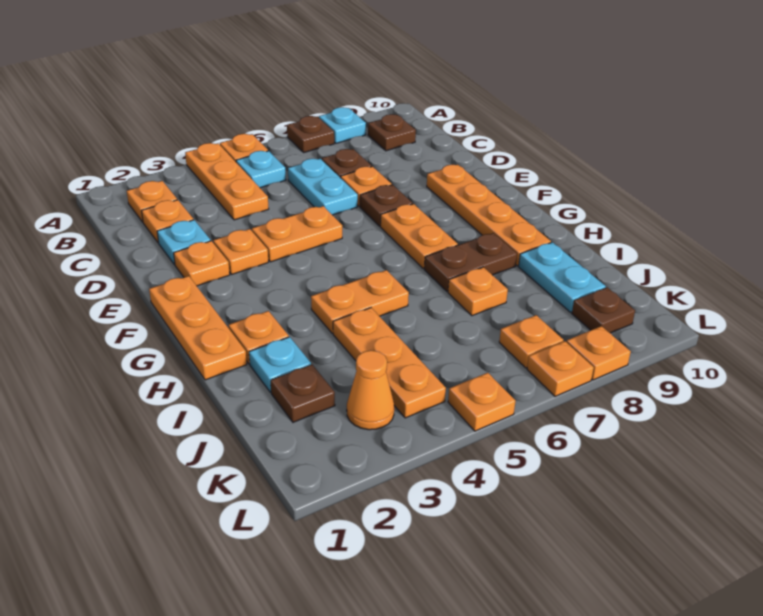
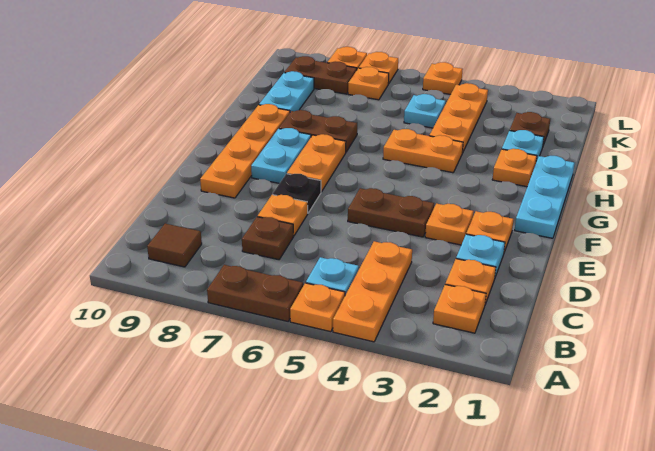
brown plate A7 level 1 -> brown plate A6:A7 level 1
cyan plate A8 level 1 -> cyan plate J5 level 1
brown plate B9 level 1 -> brown tile B9 level 1
cyan plate C6:D6 level 1 -> cyan plate F8:G8 level 1
orange plate E4:E5 level 1 -> brown plate E4:E5 level 1
brown plate E7 level 1 -> black plate E7 level 1
orange plate F1:H1 level 1 -> cyan plate F1:H1 level 1
orange plate I7 level 1 -> none
orange cone K3 level 1 -> none
brown plate K9 level 1 -> brown plate K8:K9 level 1

